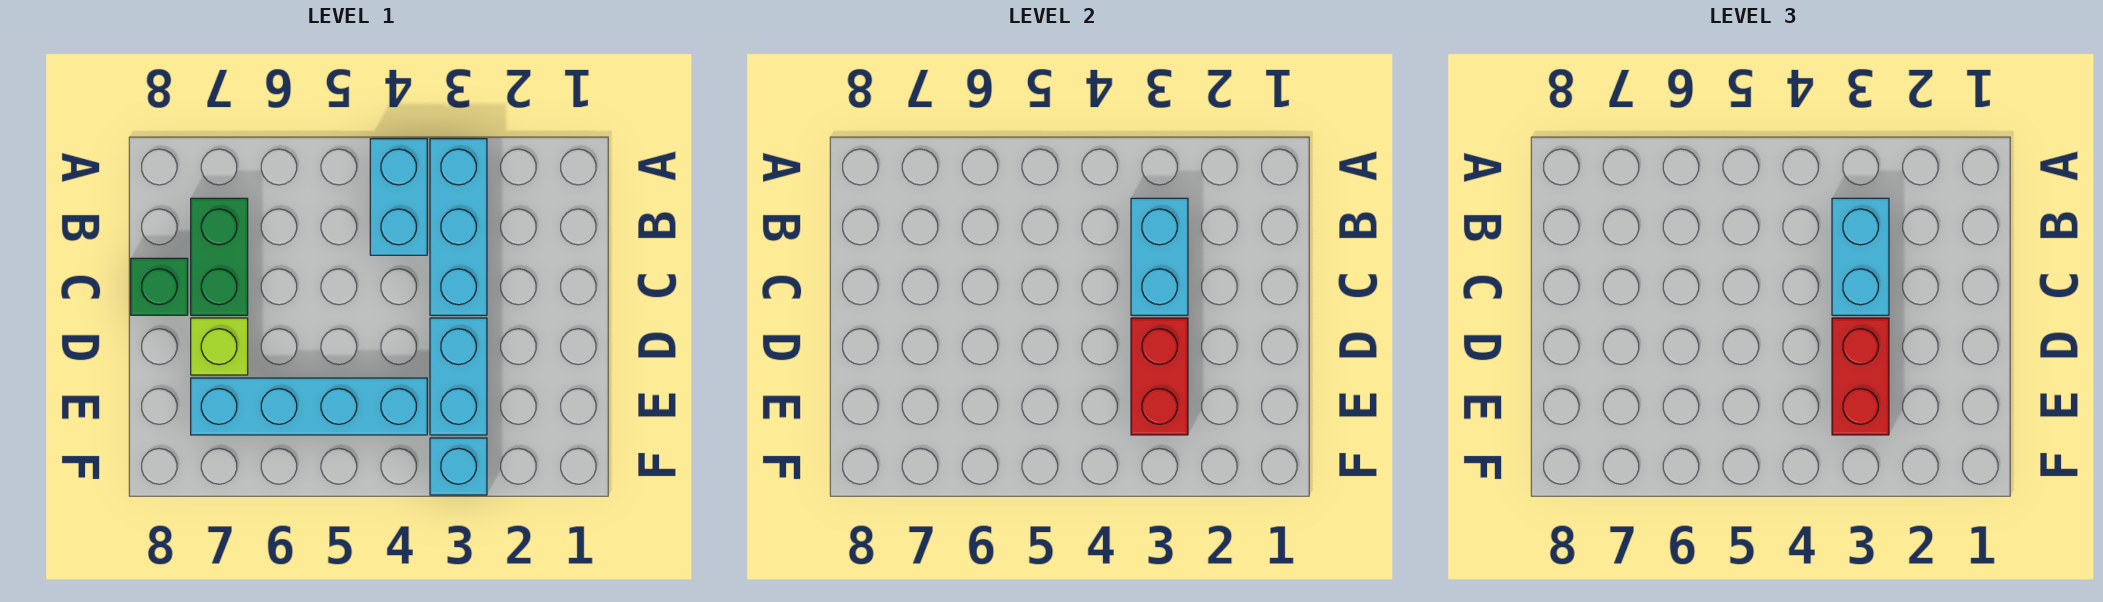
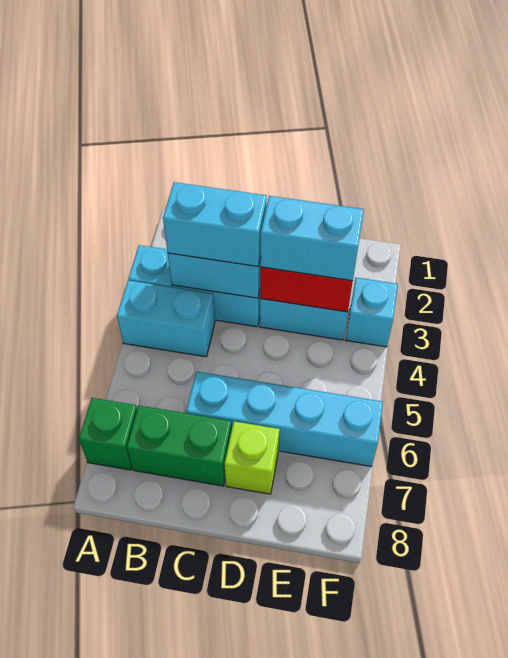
green brick C8 level 1 -> green brick A7 level 1
red brick D3:E3 level 3 -> cyan brick D3:E3 level 3
cyan brick E4:E7 level 1 -> cyan brick C6:F6 level 1

